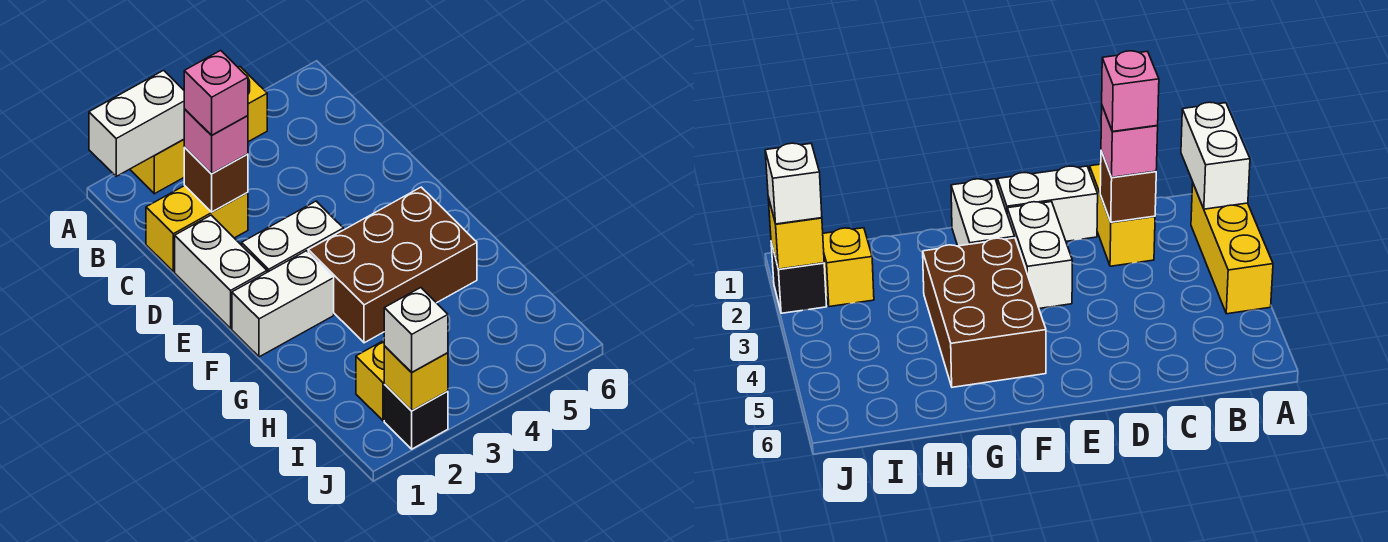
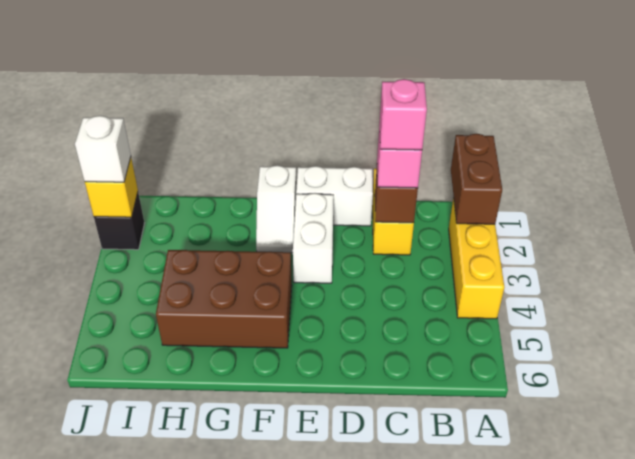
white brick A1:A2 level 2 -> brown brick A1:A2 level 2
white brick F1:F2 level 1 -> white slope F1:F2 level 1 top 1
brown brick F3:G5 level 1 -> brown brick F4:H5 level 1
yellow brick I2 level 1 -> none

